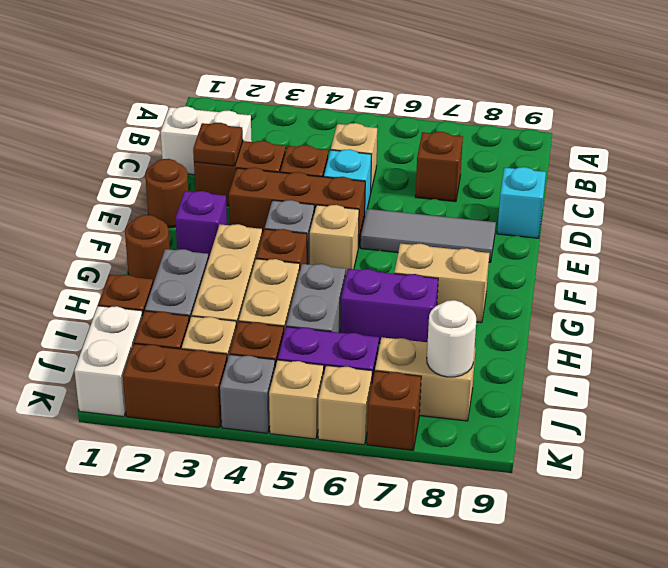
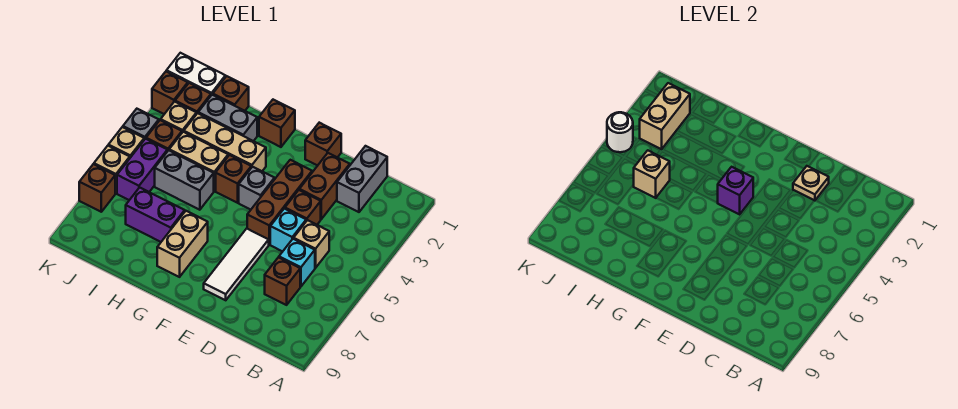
white brick C1:C2 level 1 -> grey brick C1:C2 level 1
brown plate D2 level 2 -> tan plate D2 level 2
cyan brick D9 level 1 -> cyan brick C6 level 1
brown round brick E1 level 1 -> brown brick E1 level 1
grey tile E6:E8 level 1 -> white tile E6:E8 level 1
purple brick F2 level 1 -> purple brick F4 level 2
tan brick F5 level 1 -> tan brick I5 level 2
brown round brick G1 level 1 -> brown brick G1 level 1
purple brick H6:H7 level 1 -> purple brick H7:I7 level 1
tan brick J7:J8 level 1 -> tan brick J2:J3 level 2
white round brick J8 level 2 -> white round brick K4 level 2
brown brick K2:K3 level 1 -> brown brick K2 level 1

